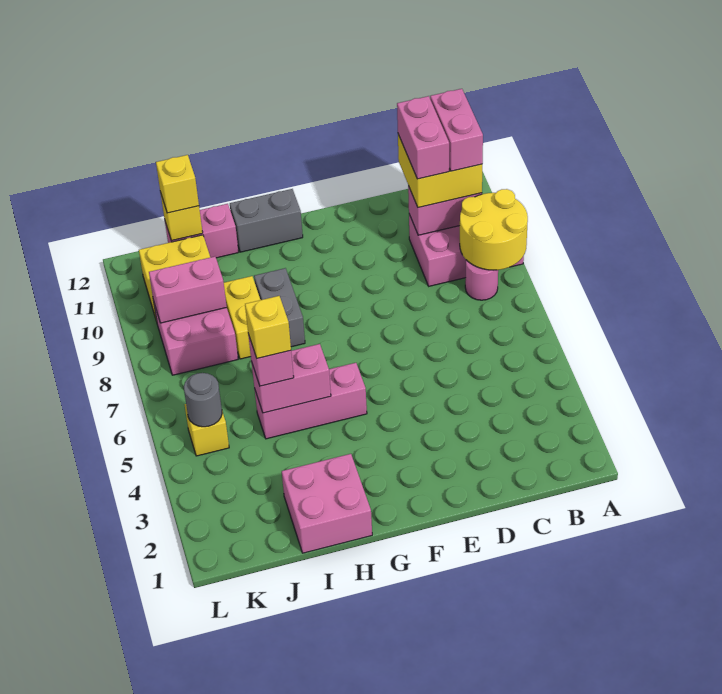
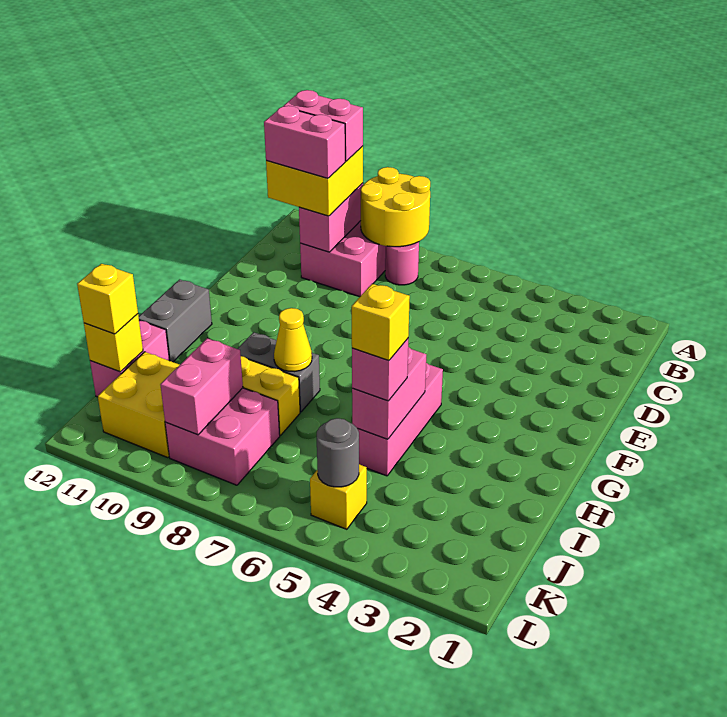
pink brick H1:I2 level 1 -> none
none -> yellow cone H8 level 2

